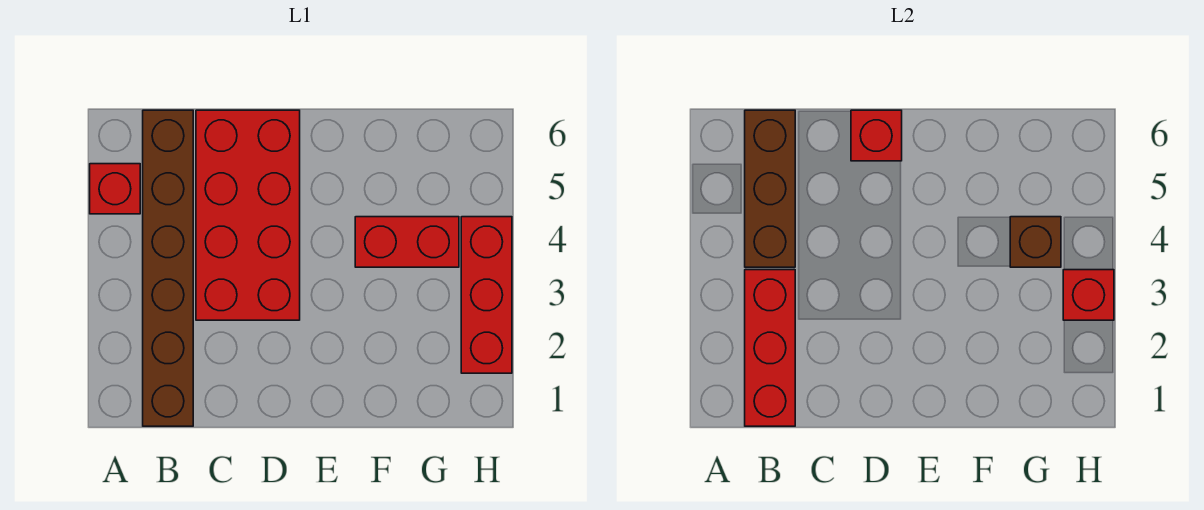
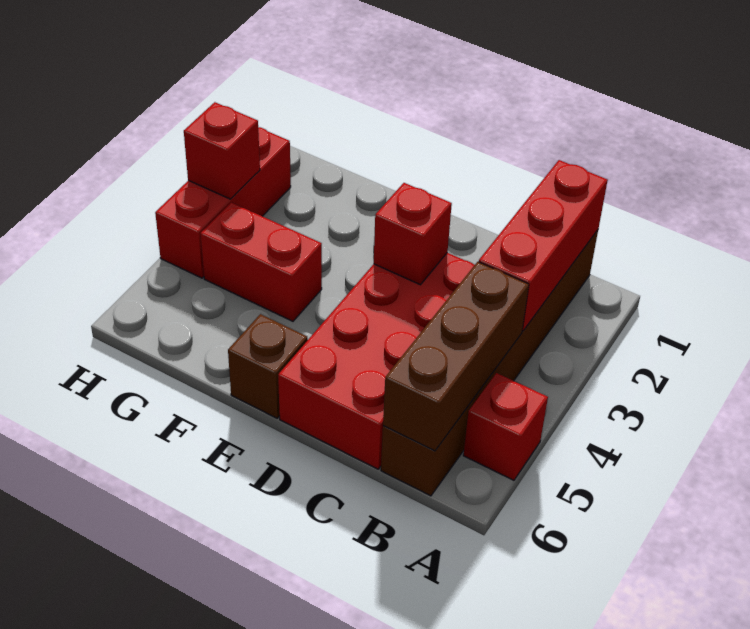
red brick D6 level 2 -> red brick D3 level 2
brown brick G4 level 2 -> brown brick E6 level 1

